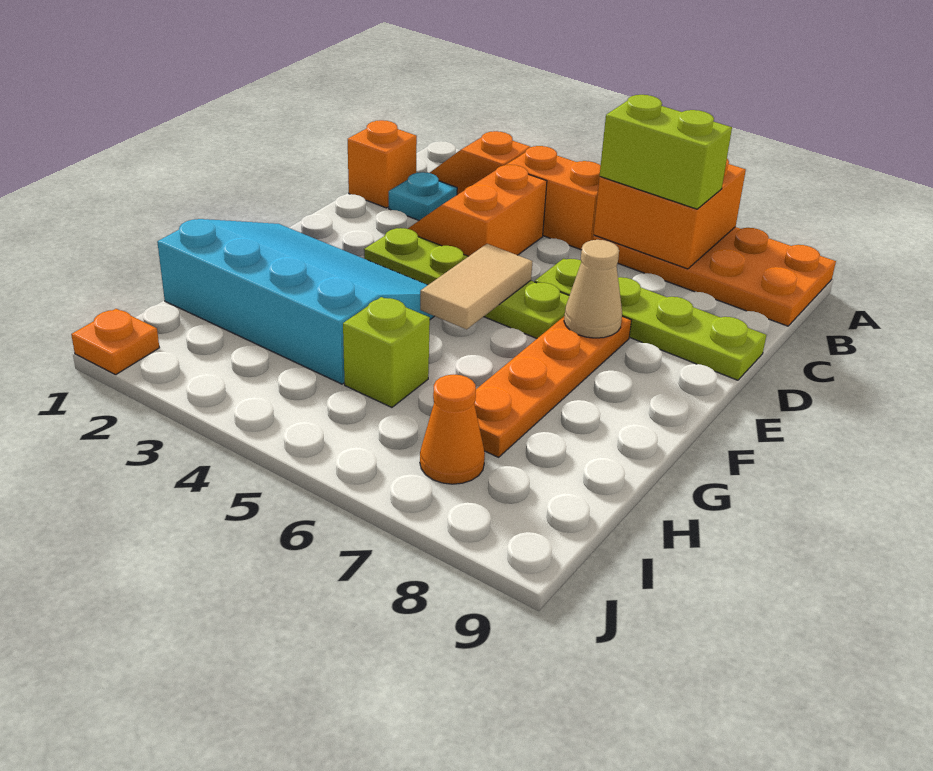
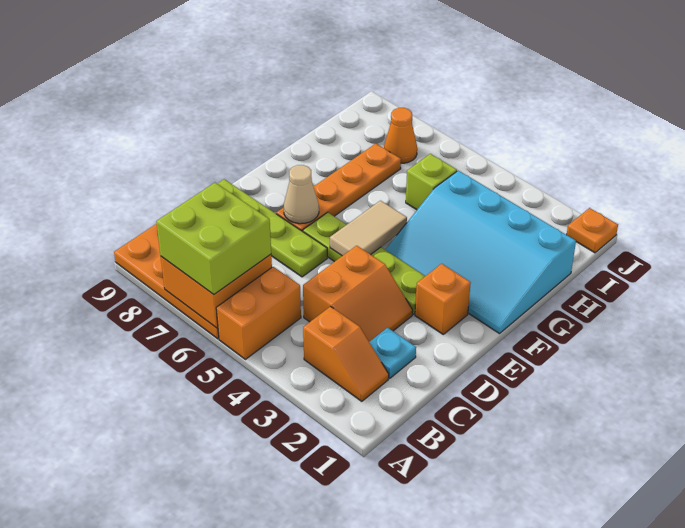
orange brick B4:B5 level 1 -> orange brick A5:B5 level 1
lime brick B6:B7 level 3 -> lime brick A6:B7 level 3
orange brick C1 level 1 -> orange brick E2 level 1

